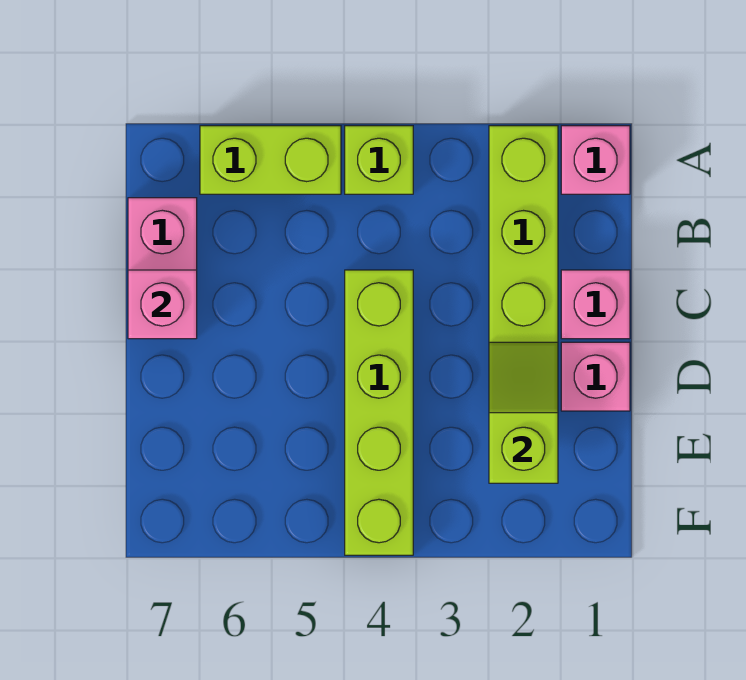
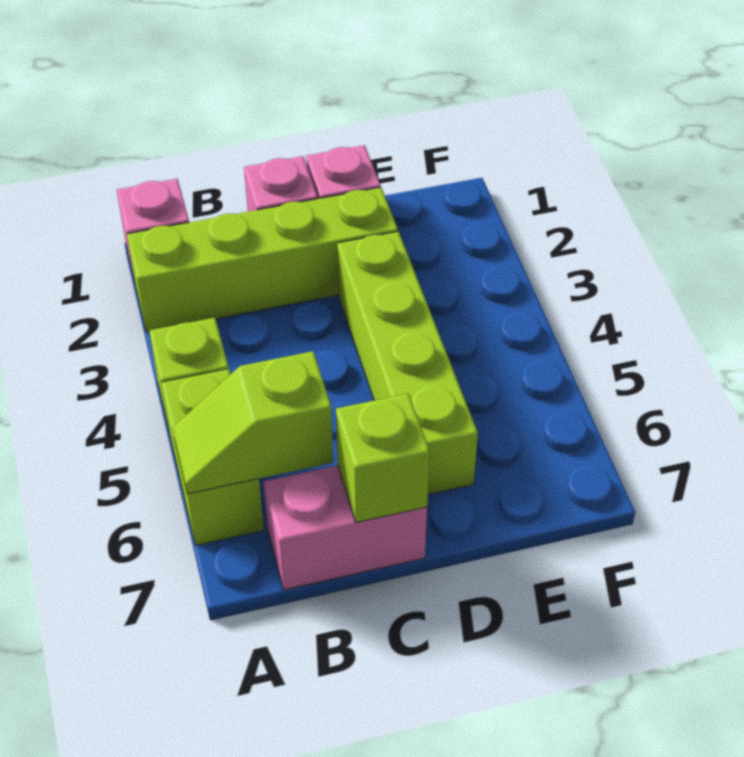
lime brick C4:F4 level 1 -> lime brick D3:D6 level 1
pink brick C7 level 2 -> lime brick C7 level 2
lime slope D2:E2 level 2 top E -> lime slope A6:B6 level 2 top B

